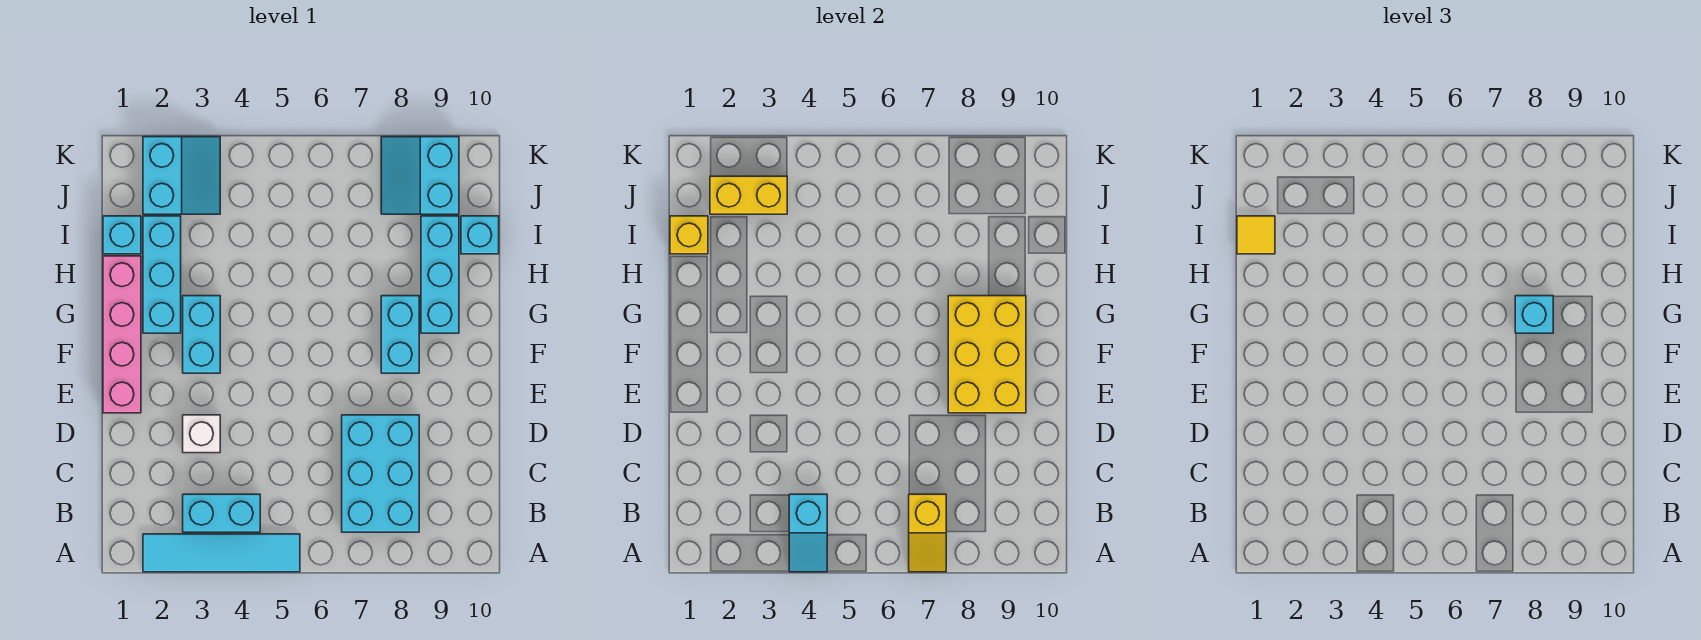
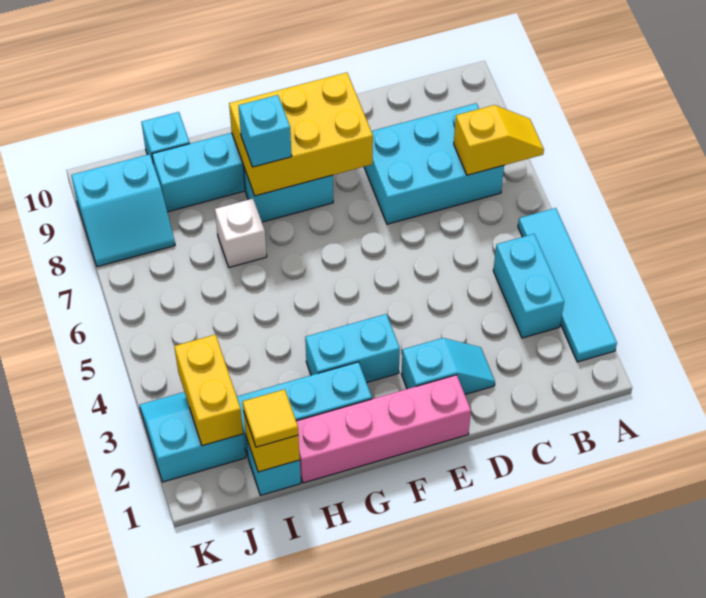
cyan slope A4:B4 level 2 top B -> cyan slope D2:E2 level 1 top E
white brick D3 level 1 -> white brick H7 level 1

